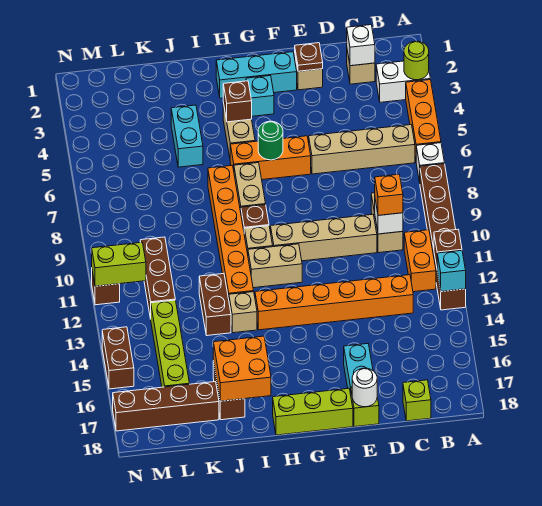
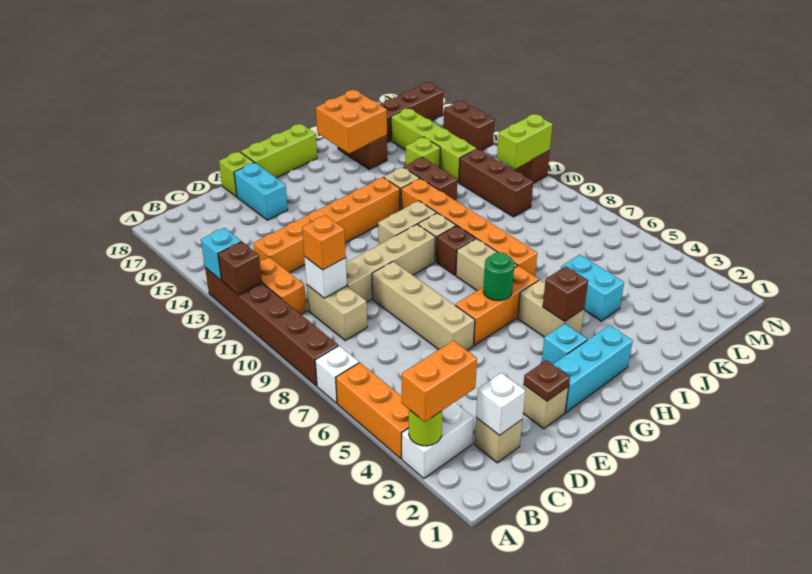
none -> orange brick A3:B3 level 3
tan brick B6:E6 level 1 -> tan brick E6:E9 level 1
lime brick C18 level 1 -> lime brick K14 level 1
white round brick E18 level 2 -> none

